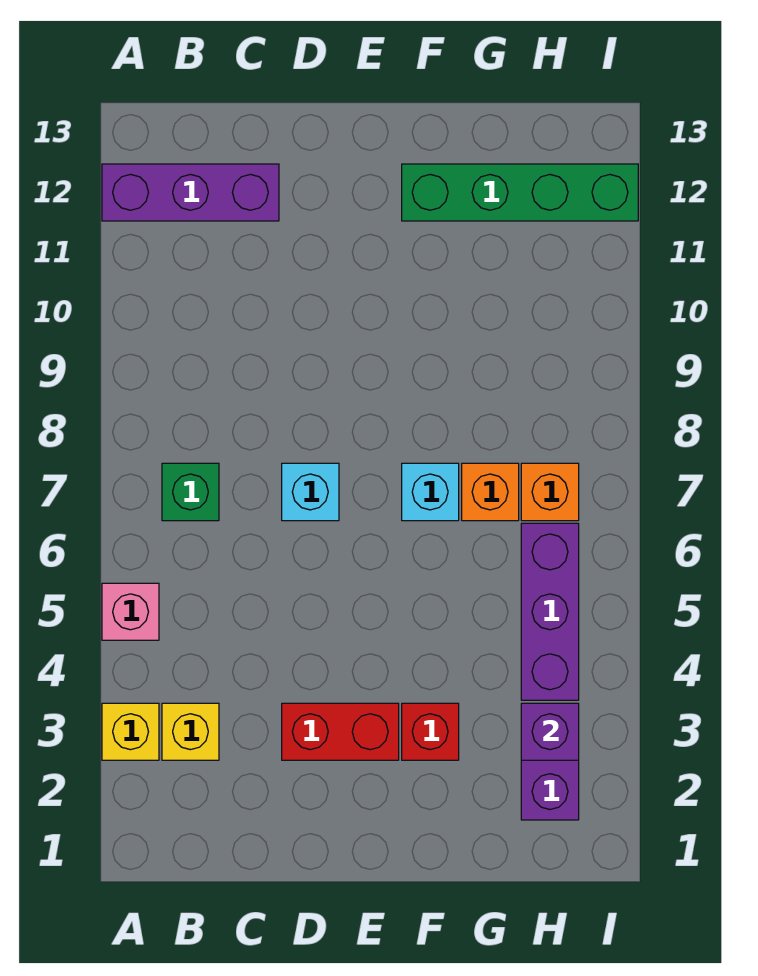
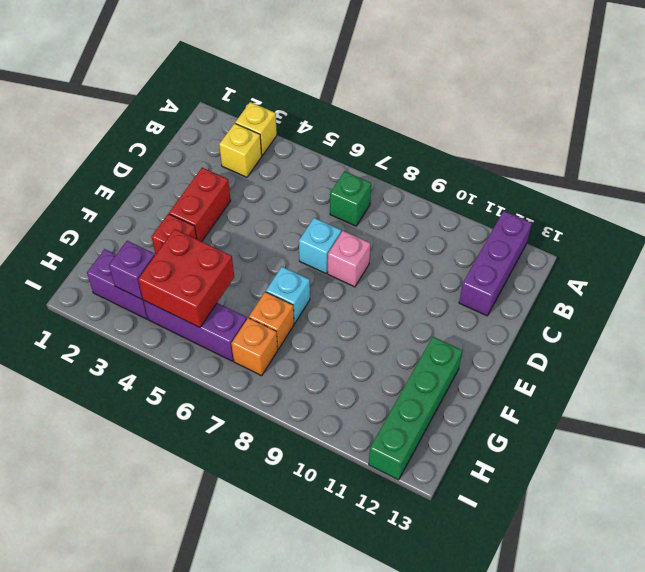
pink brick A5 level 1 -> pink brick D8 level 1
none -> red brick G4:H5 level 2

